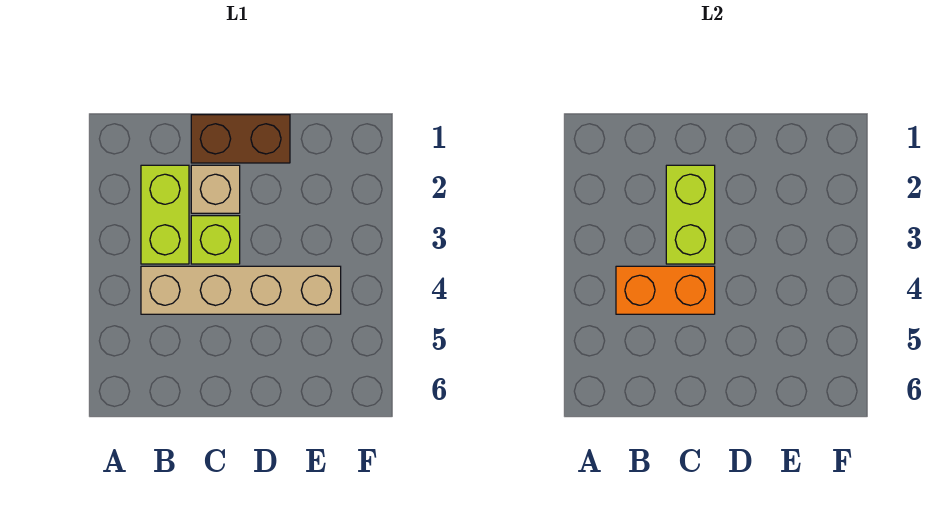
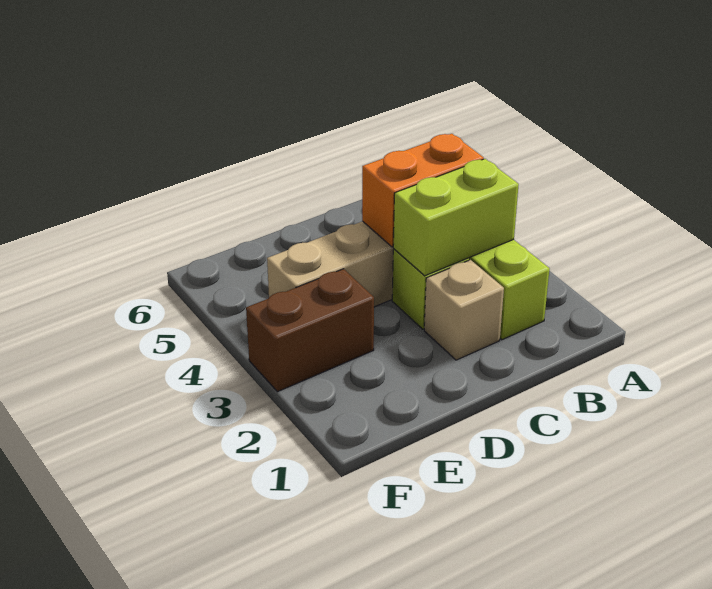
brown brick C1:D1 level 1 -> brown brick E3:F3 level 1
lime brick C2:C3 level 2 -> lime brick B3:C3 level 2

